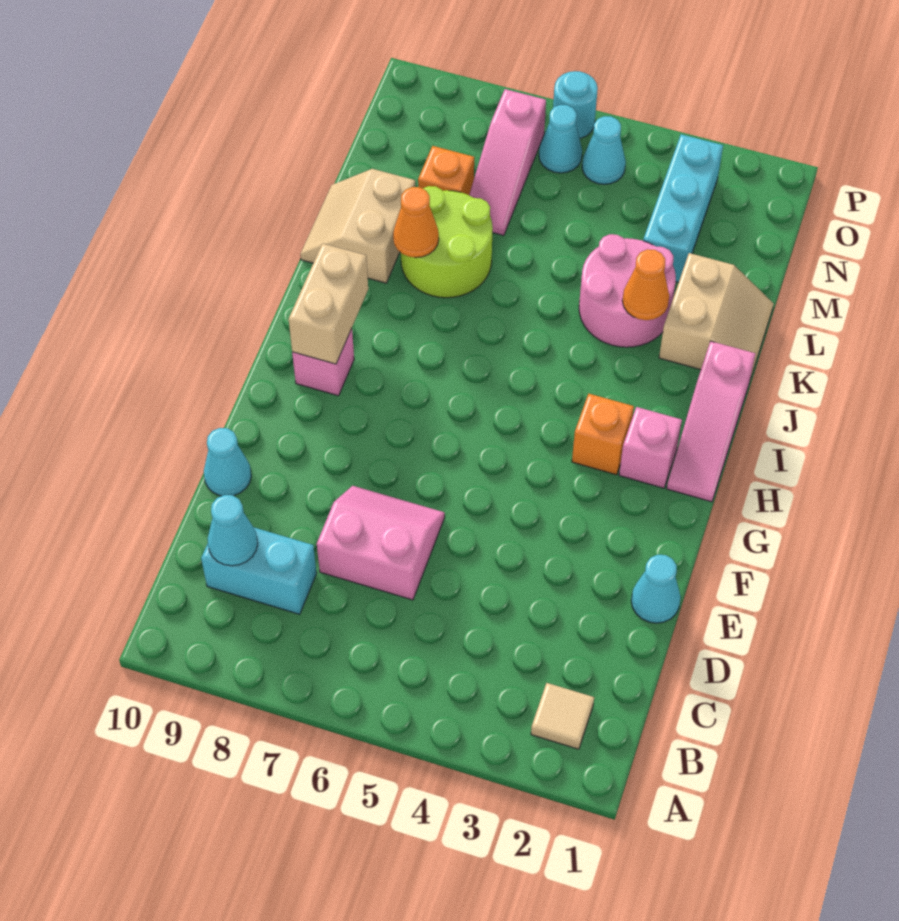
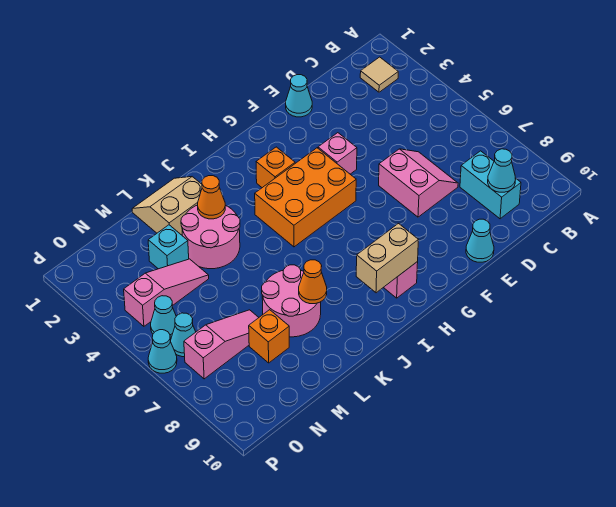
pink slope D6:E7 level 1 top D -> pink slope D6:E7 level 1 top E
none -> orange brick G4:I5 level 1
pink slope H1:J1 level 1 top J -> pink slope M4:O4 level 1 top O
pink brick H2 level 1 -> pink brick F4 level 1
lime round brick K7:L8 level 1 -> pink round brick K7:L8 level 1
tan slope K9:L10 level 1 top 9 -> none
cyan brick M3:O3 level 1 -> cyan brick M3 level 1
cyan round brick P6 level 1 -> cyan cone P6 level 1

